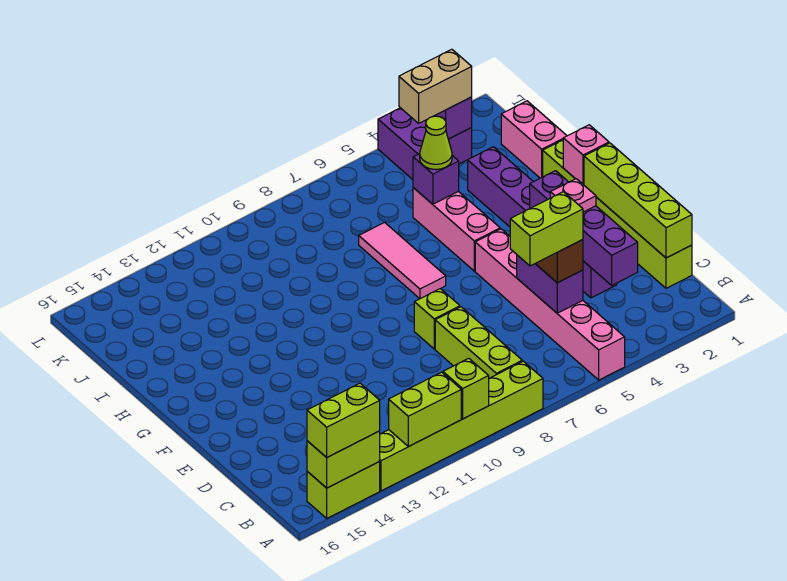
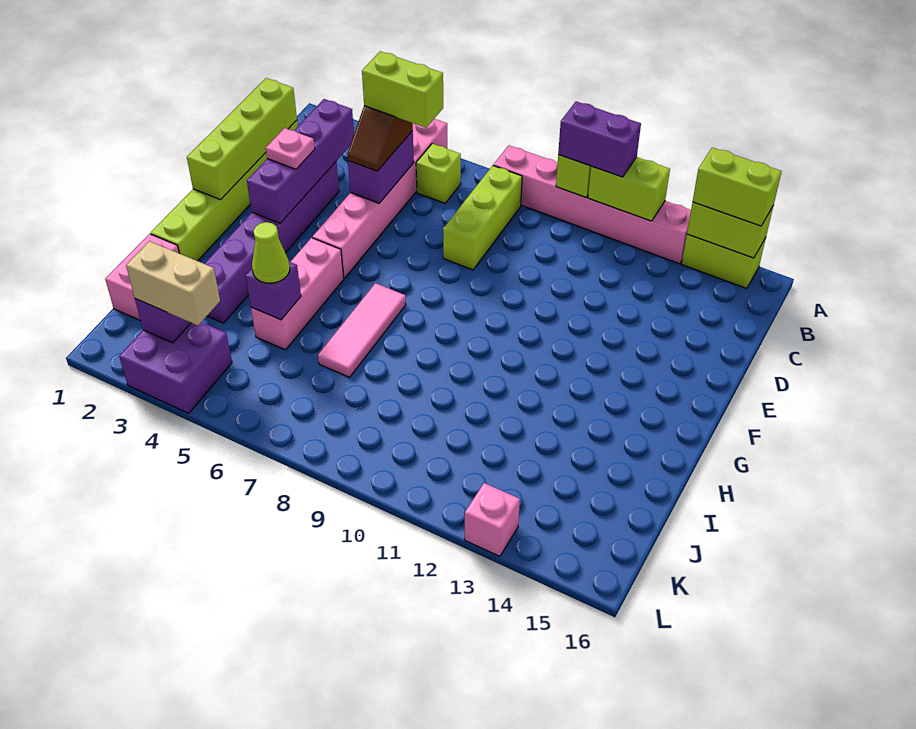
lime brick A8:A13 level 1 -> pink brick A8:A13 level 1
none -> purple brick A10:A11 level 3
lime brick E8 level 1 -> lime brick B6 level 1
pink brick G1 level 2 -> pink brick L13 level 1

